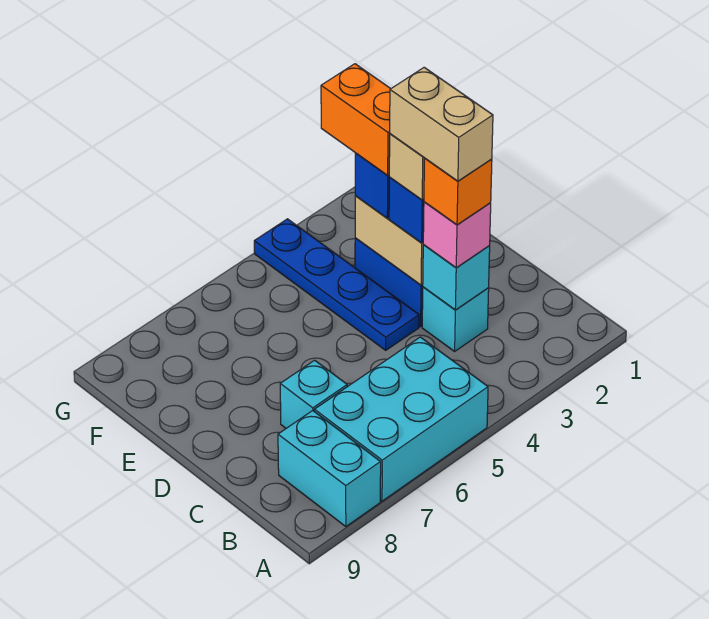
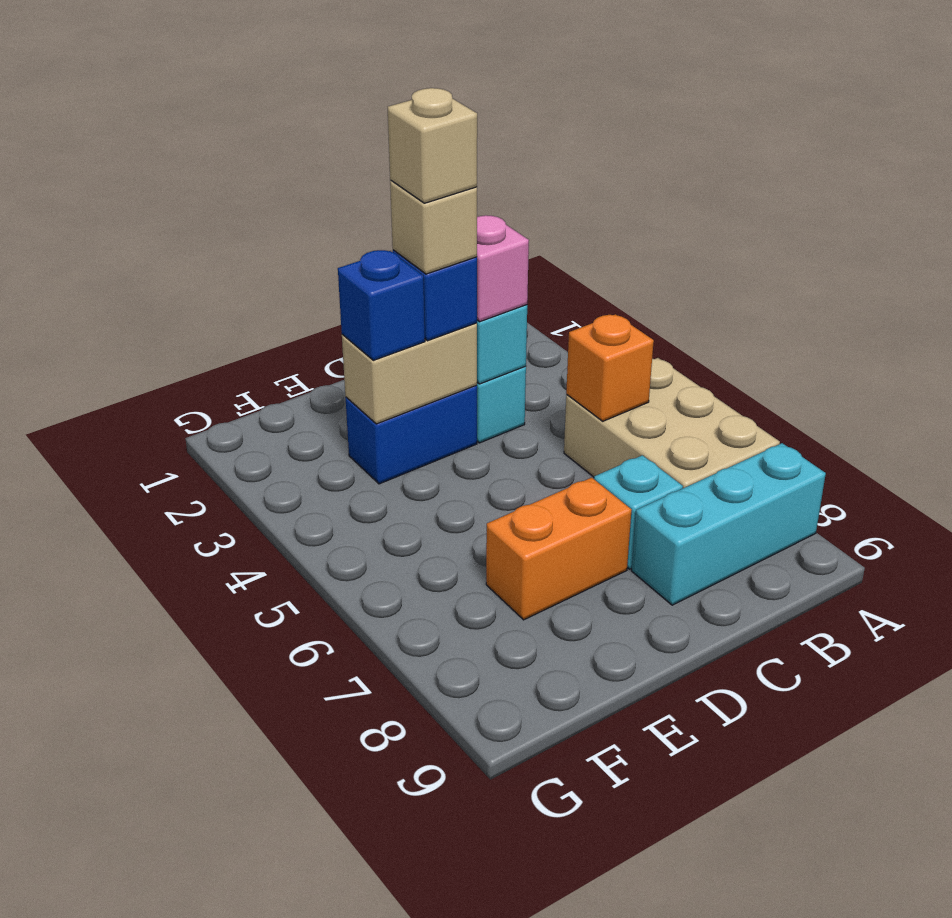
cyan brick A5:B7 level 1 -> tan brick A5:B7 level 1
cyan brick A8:B8 level 1 -> cyan brick A8:C8 level 1
orange brick C3 level 4 -> orange brick B5 level 2
tan brick C3:D3 level 5 -> tan brick D3 level 5
blue plate D4:G4 level 1 -> none
orange brick E3:F3 level 4 -> orange brick D7:E7 level 1

